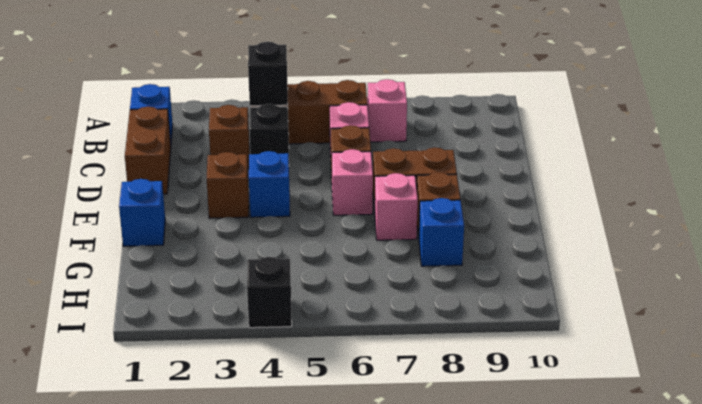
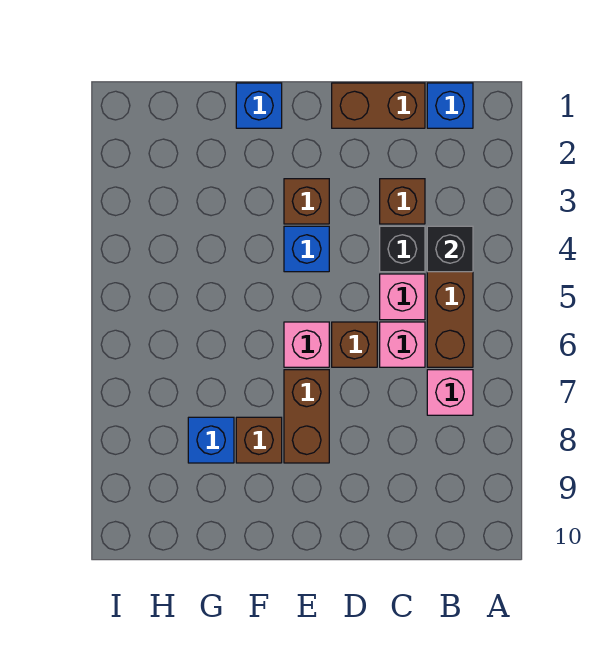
pink brick F7 level 1 -> pink brick C5 level 1
black brick I4 level 1 -> none

